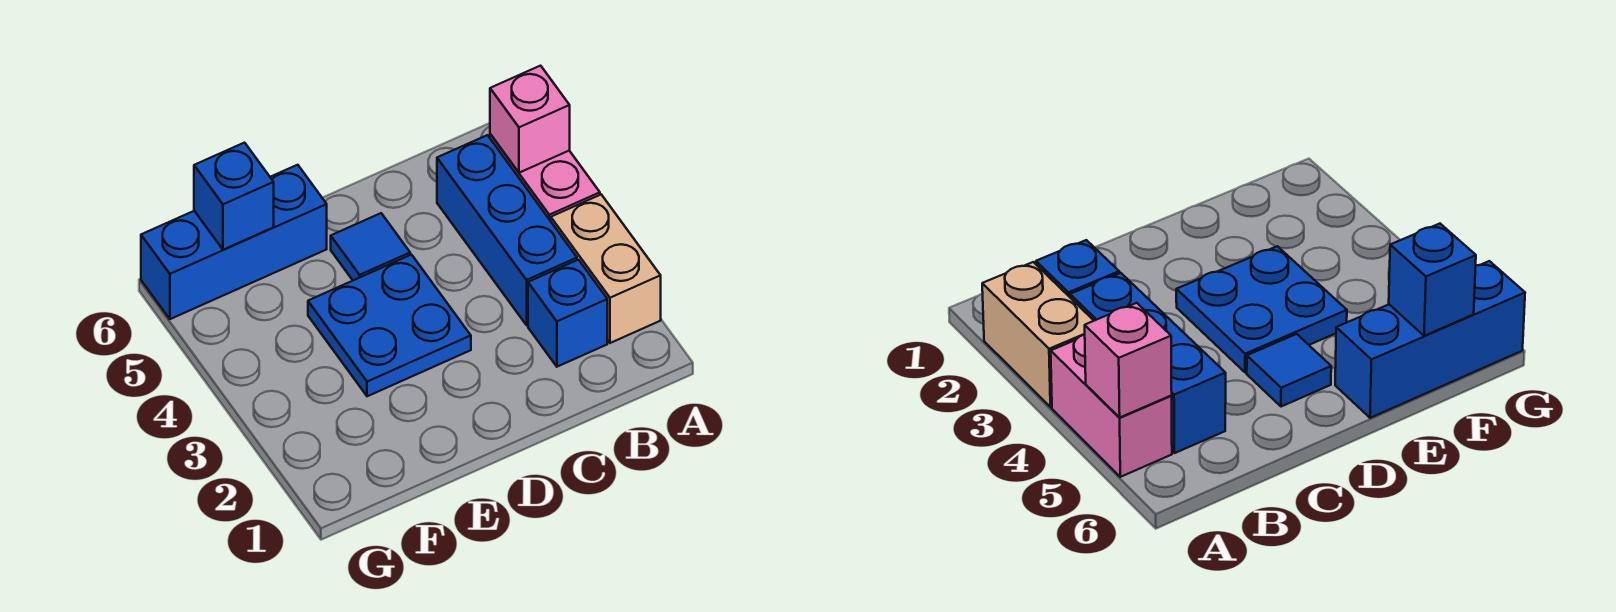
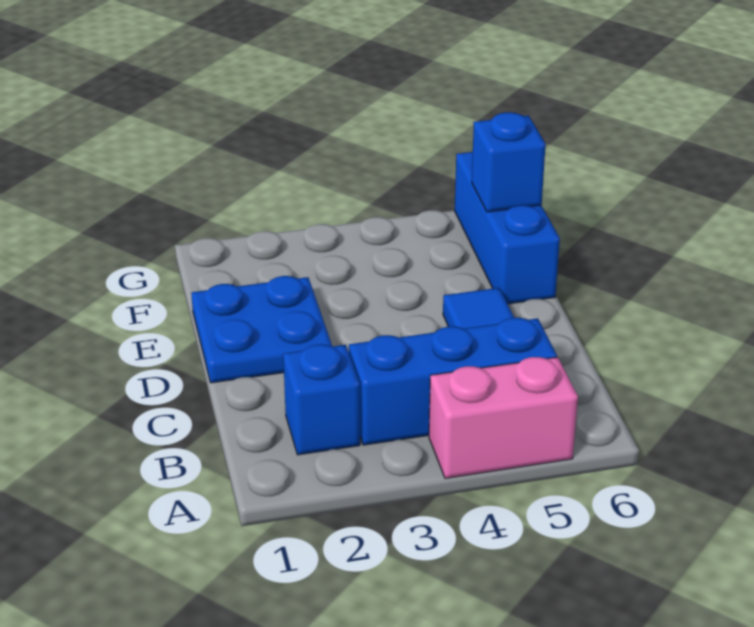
tan brick A2:A3 level 1 -> none
pink brick A5 level 2 -> none
blue plate D3:E4 level 1 -> blue plate D1:E2 level 1

